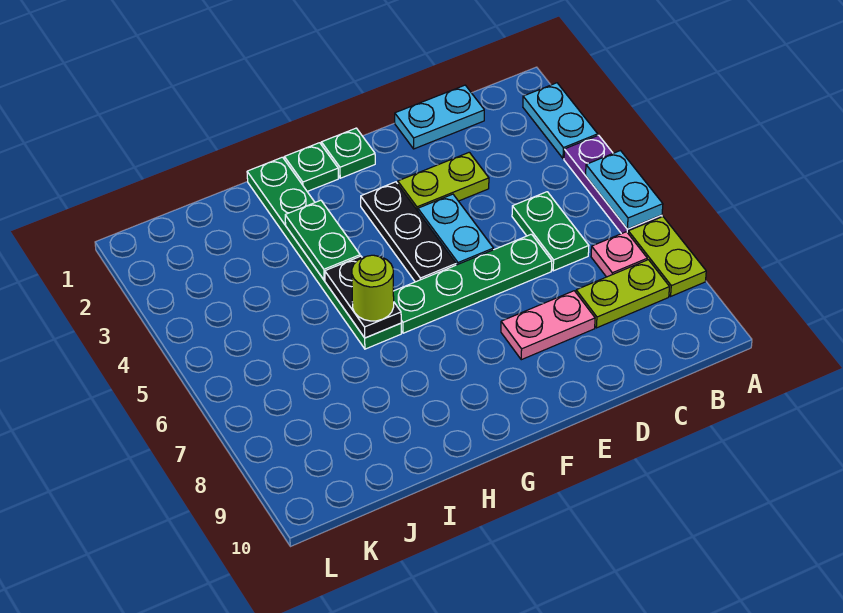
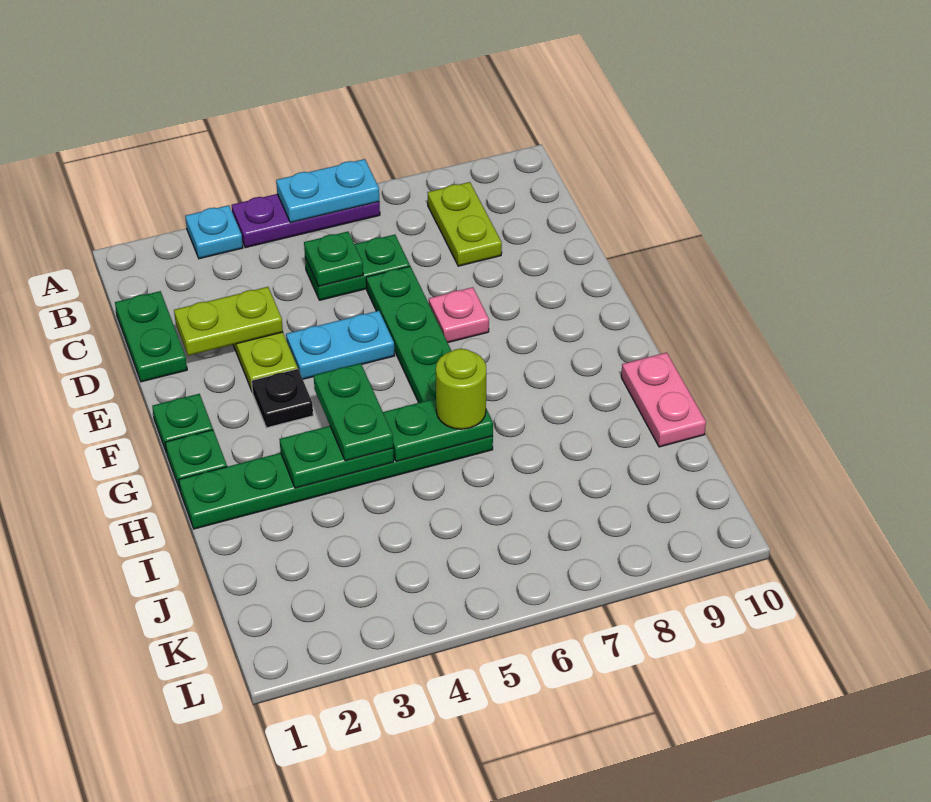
cyan plate A2:A3 level 1 -> cyan plate A3 level 1
lime plate A7:A8 level 1 -> lime plate D2:D3 level 2
pink plate B7 level 1 -> pink plate E7 level 1
cyan plate C1:D1 level 1 -> green plate C1:D1 level 1
none -> green plate C5 level 2
pink plate D8:E8 level 1 -> pink plate H10:I10 level 1
black plate F3:F5 level 1 -> black plate F3 level 1
none -> green plate G4:H4 level 3
black plate H5:H6 level 2 -> green plate H5:H6 level 2

